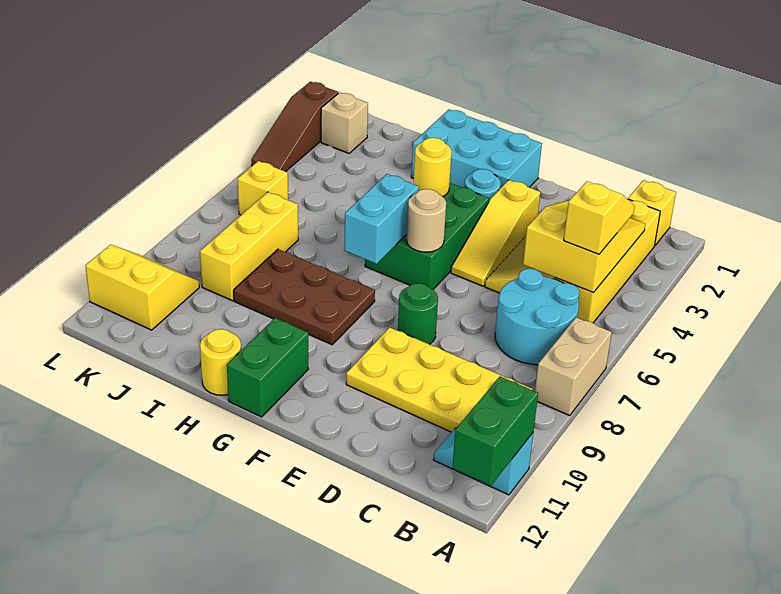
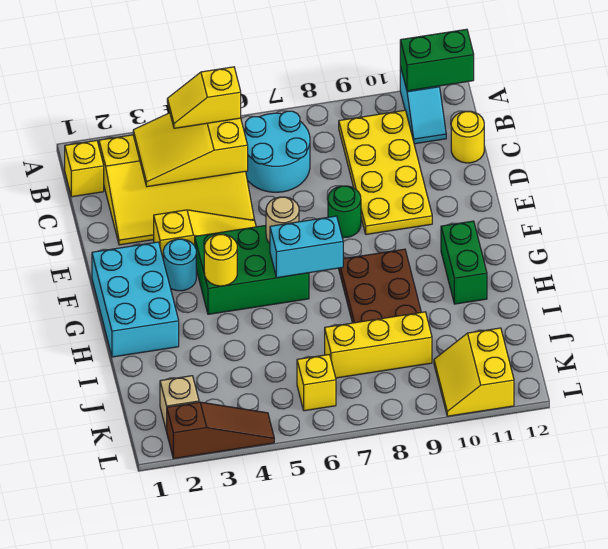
tan brick A7:A8 level 1 -> none
green brick G11:G12 level 1 -> green brick G11:H11 level 1
yellow round brick H12 level 1 -> yellow round brick C12 level 1

